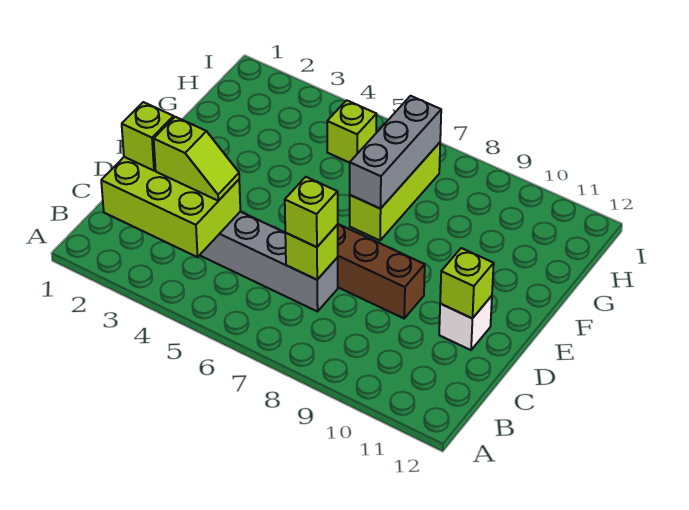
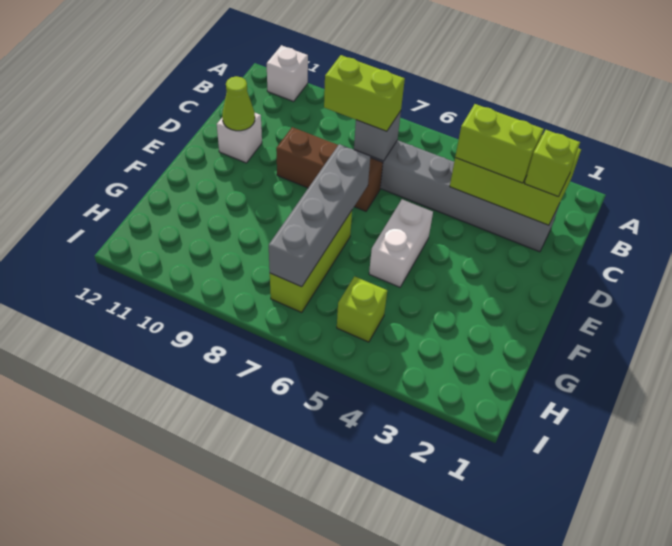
none -> white brick A11 level 1
lime slope C3:C4 level 3 top 3 -> lime brick C3:C4 level 3
lime brick C7 level 2 -> grey brick C7 level 2
lime brick C7 level 3 -> lime brick C7:C8 level 3
lime brick D11 level 2 -> lime cone D11 level 2
none -> white brick E5:F5 level 1
grey brick F7:H7 level 2 -> grey brick E7:H7 level 2

